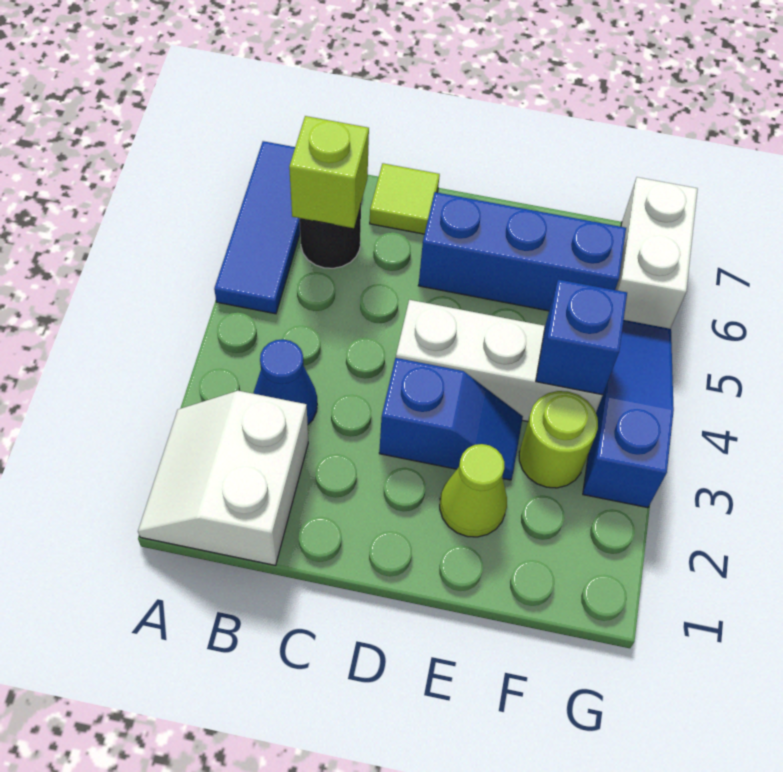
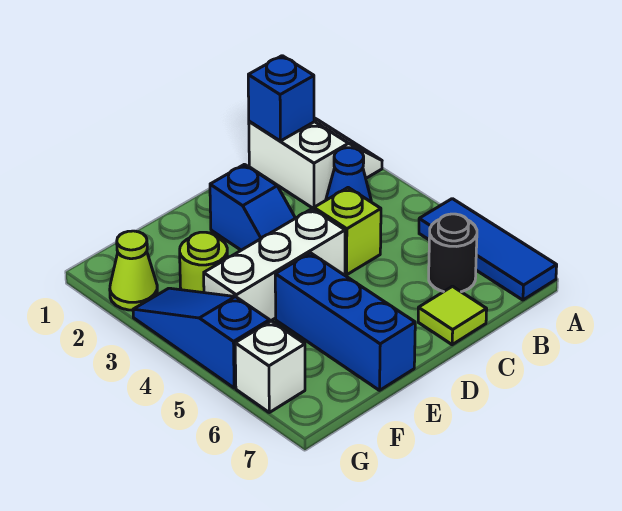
lime brick B6 level 2 -> lime brick C4 level 1
blue slope D3:E3 level 1 top D -> blue slope D2:D3 level 1 top 2
blue brick D6:F6 level 1 -> blue brick E5:E7 level 1
lime cone E2 level 1 -> lime cone G2 level 1
blue brick F4 level 2 -> blue brick B1 level 2
blue slope G3:G5 level 1 top 3 -> blue slope G3:G5 level 1 top 5
white brick G6:G7 level 1 -> white brick G6 level 1

